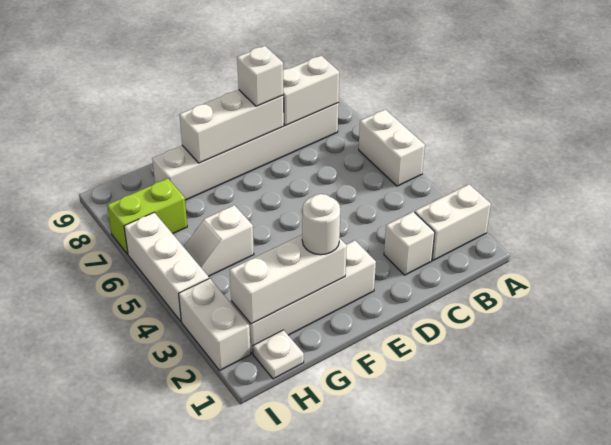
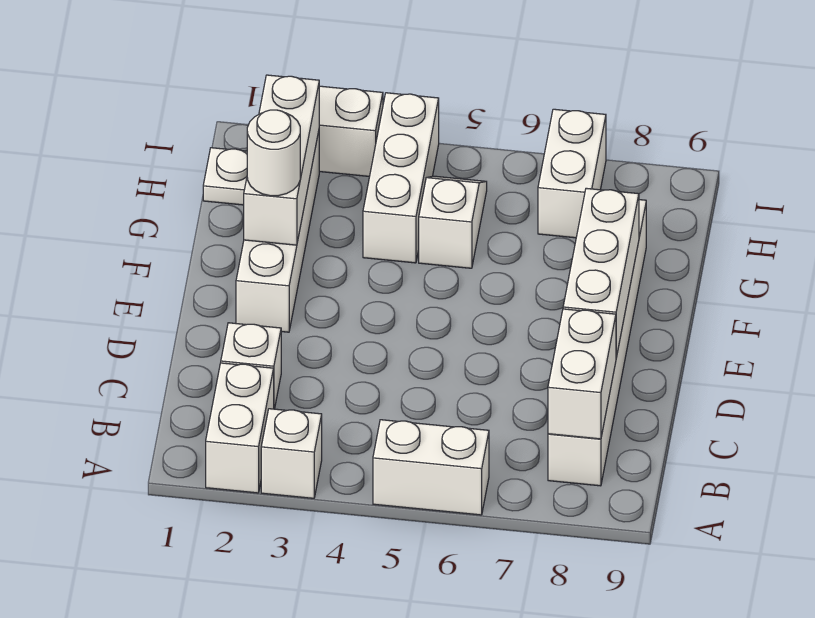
white brick D8 level 3 -> white brick A3 level 1
lime brick H7:I7 level 1 -> white brick H7:I7 level 1
white brick I4:I6 level 1 -> white brick G4:I4 level 1

